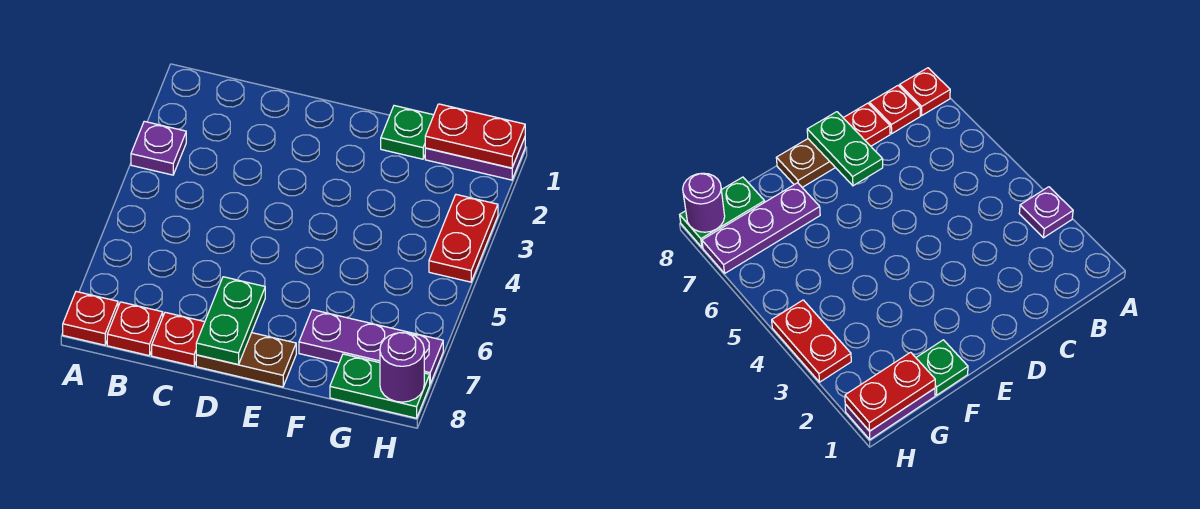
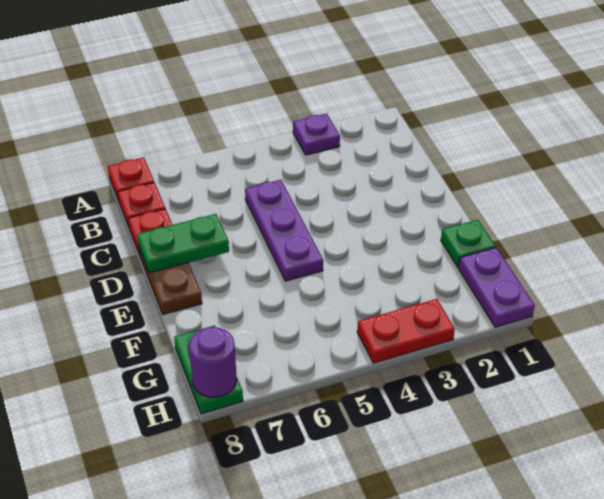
purple plate F7:H7 level 1 -> purple plate C5:E5 level 1
red plate G1:H1 level 2 -> none

